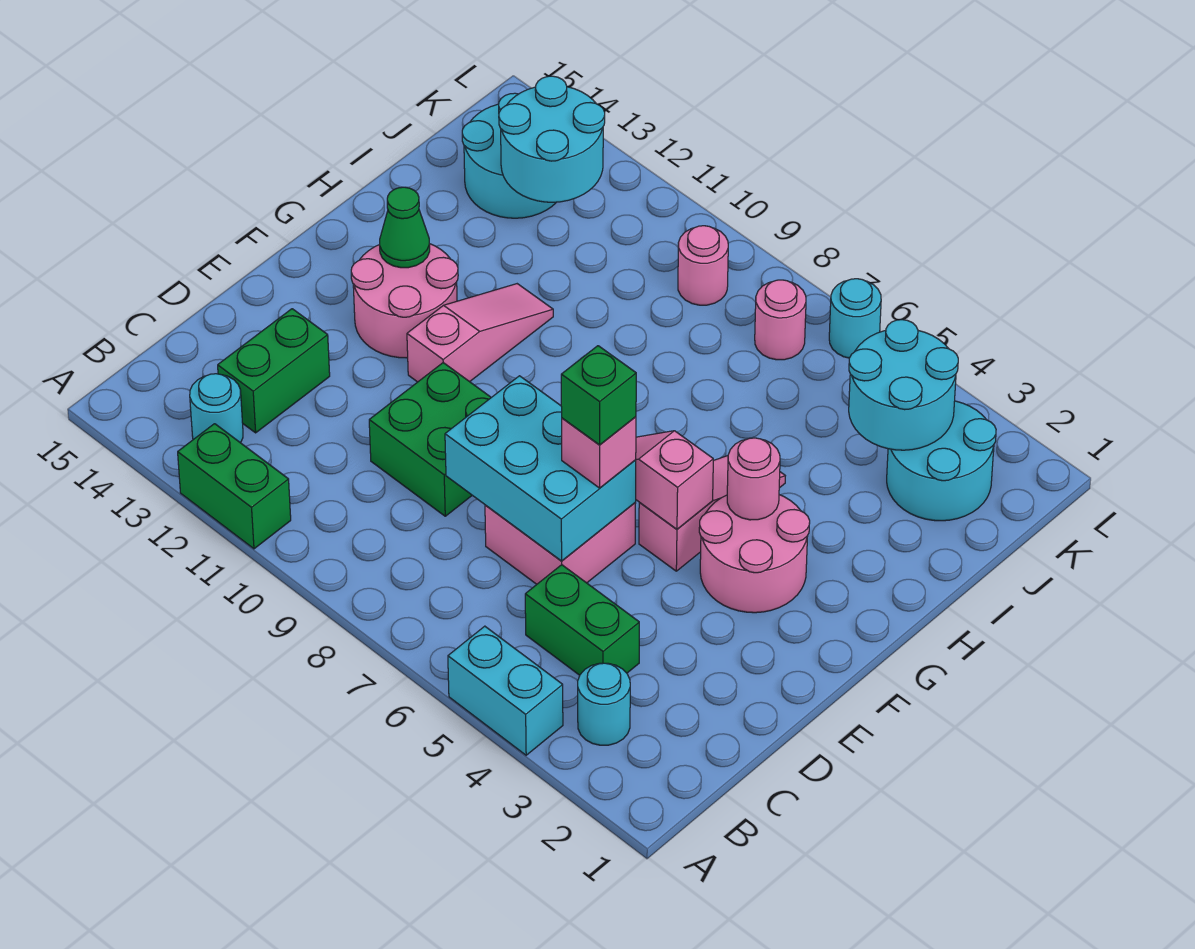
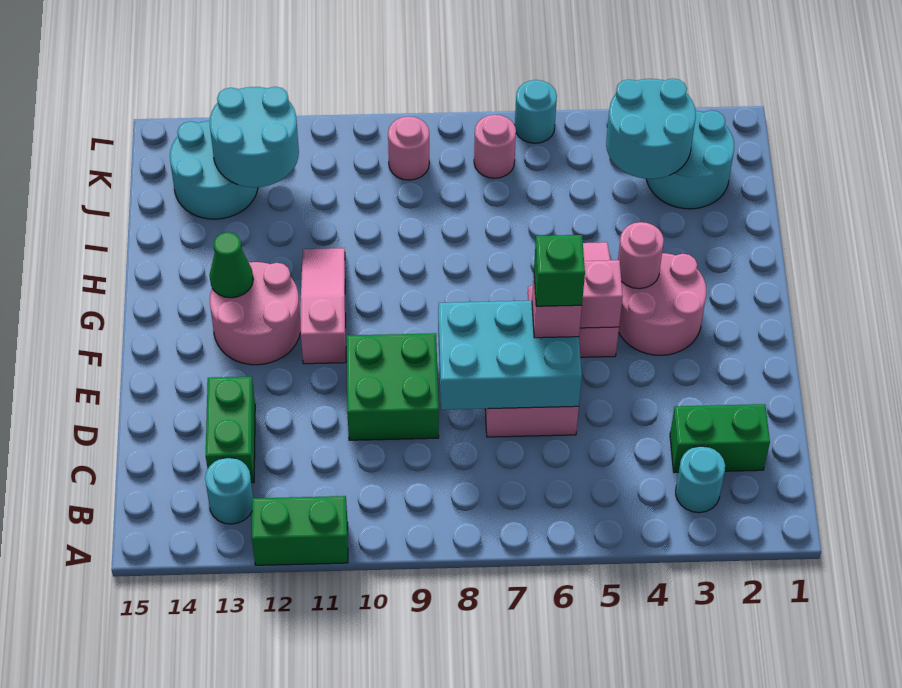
cyan brick A4:A5 level 1 -> none
green brick C4:C5 level 1 -> green brick C2:C3 level 1

